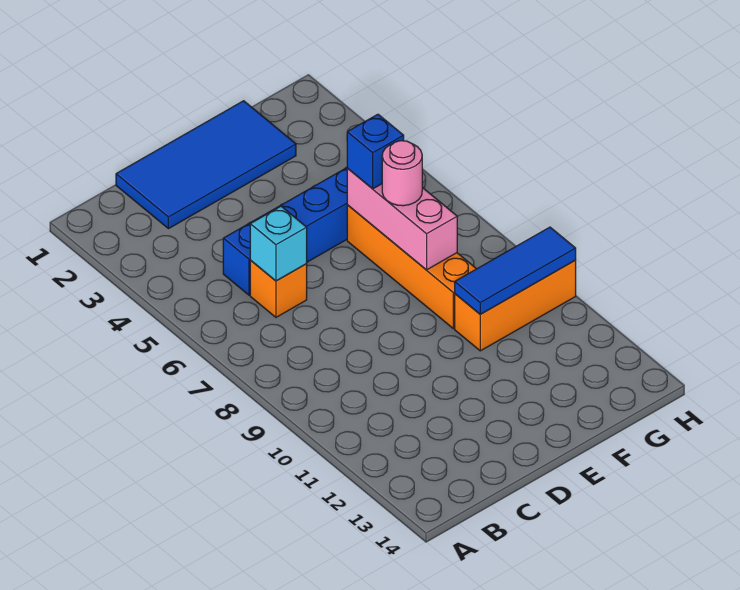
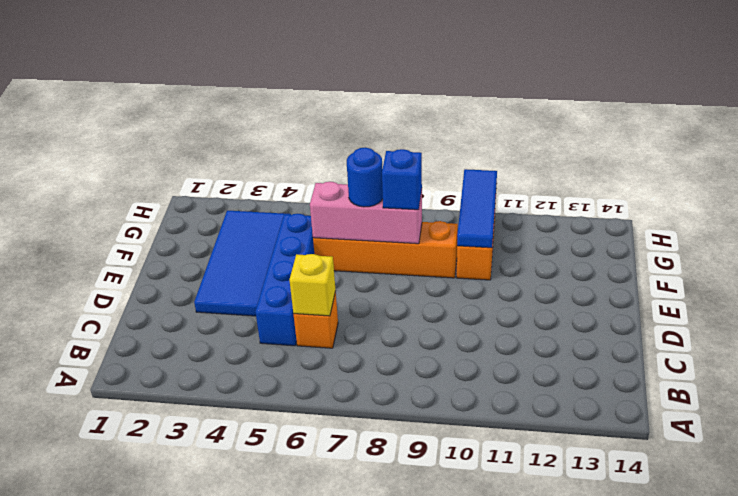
blue tile C1:F2 level 1 -> blue tile D3:G4 level 1
cyan brick C6 level 2 -> yellow brick C6 level 2
blue brick F6 level 3 -> blue brick F8 level 3
pink round brick F7 level 3 -> blue round brick F7 level 3

